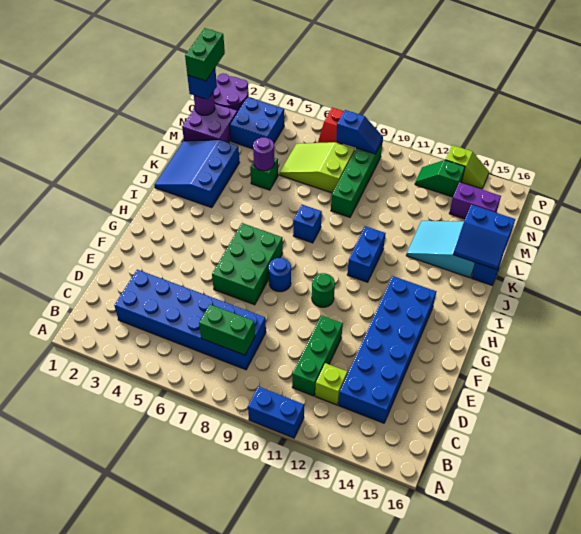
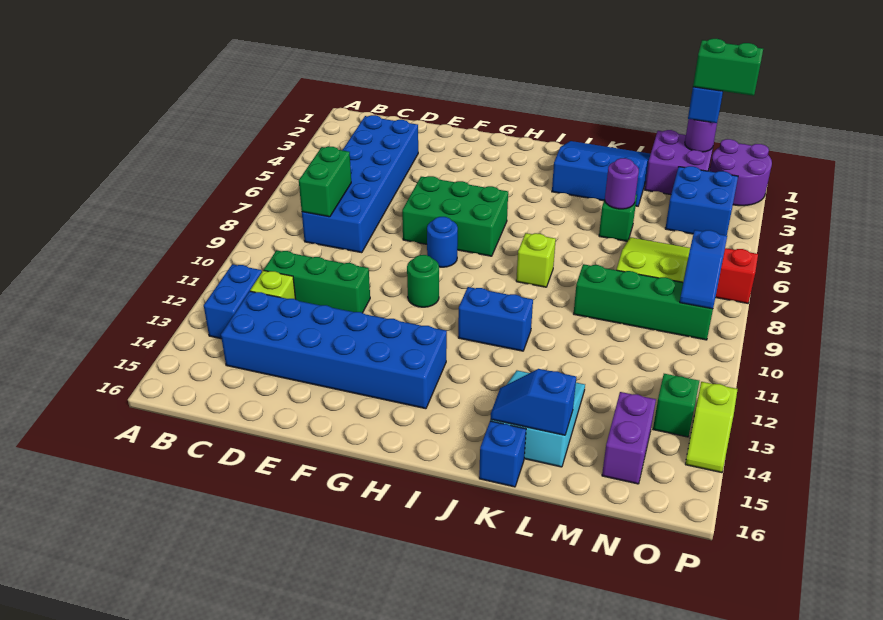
blue brick A10:A11 level 1 -> blue brick B12:B13 level 1
blue brick J8 level 1 -> lime brick J8 level 1
blue slope K15:L16 level 2 top L -> blue slope K15:L15 level 2 top L

